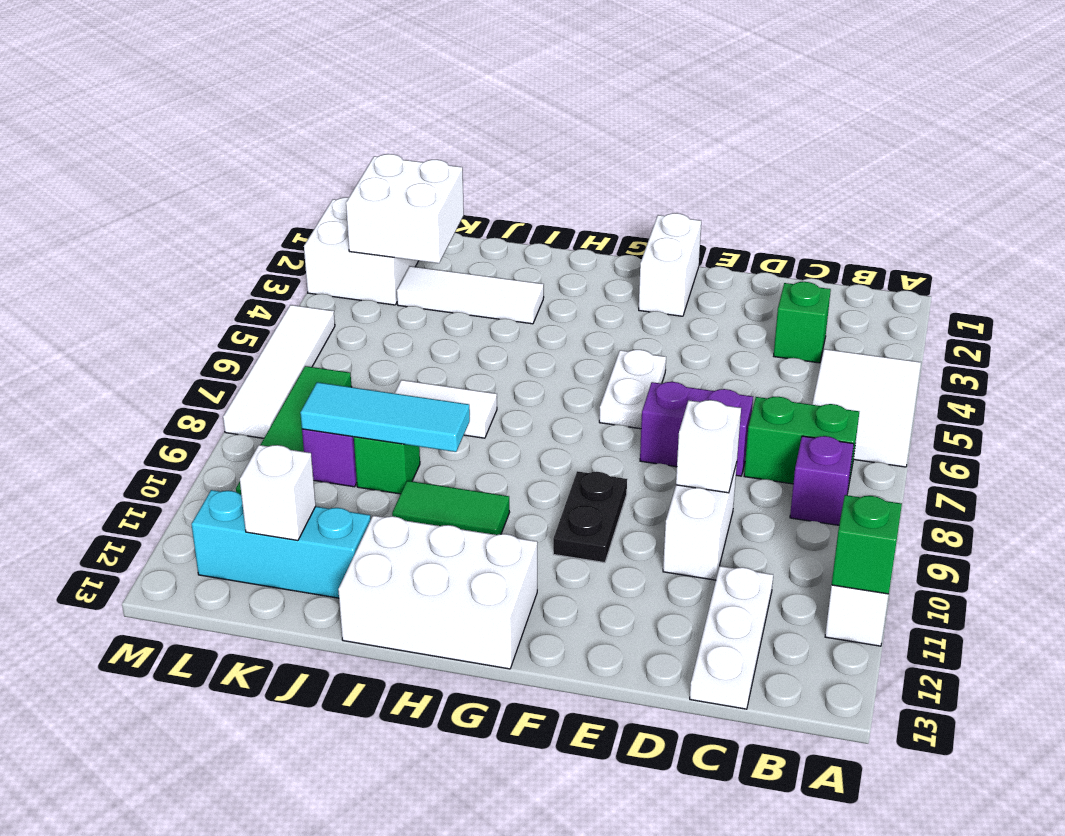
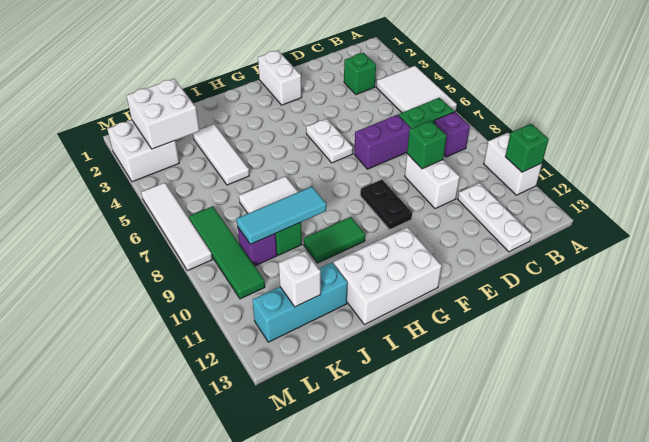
white brick D9 level 2 -> green brick D9 level 2
white tile I3:K3 level 1 -> white tile J3:J5 level 1

